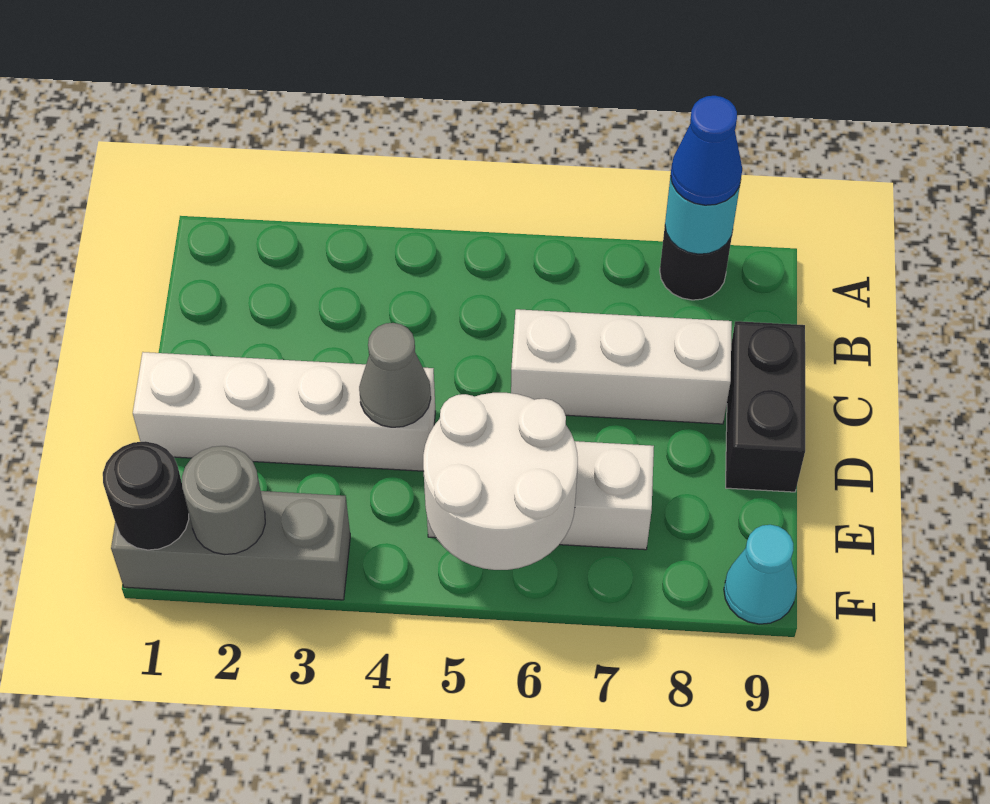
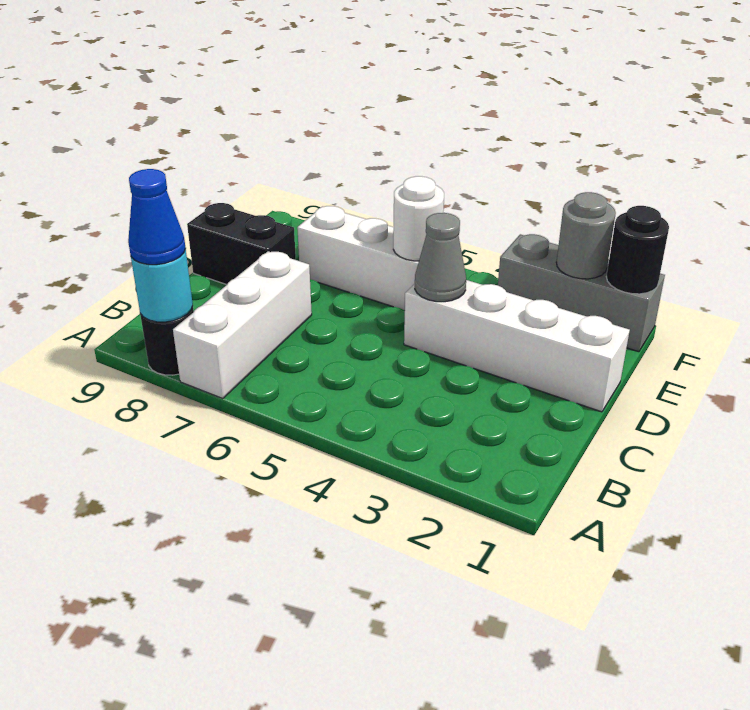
white brick C6:C8 level 1 -> white brick A7:C7 level 1
black brick C9:D9 level 1 -> black brick D8:D9 level 1
white round brick E5:F6 level 2 -> white round brick E5 level 2
cyan cone F9 level 1 -> none

